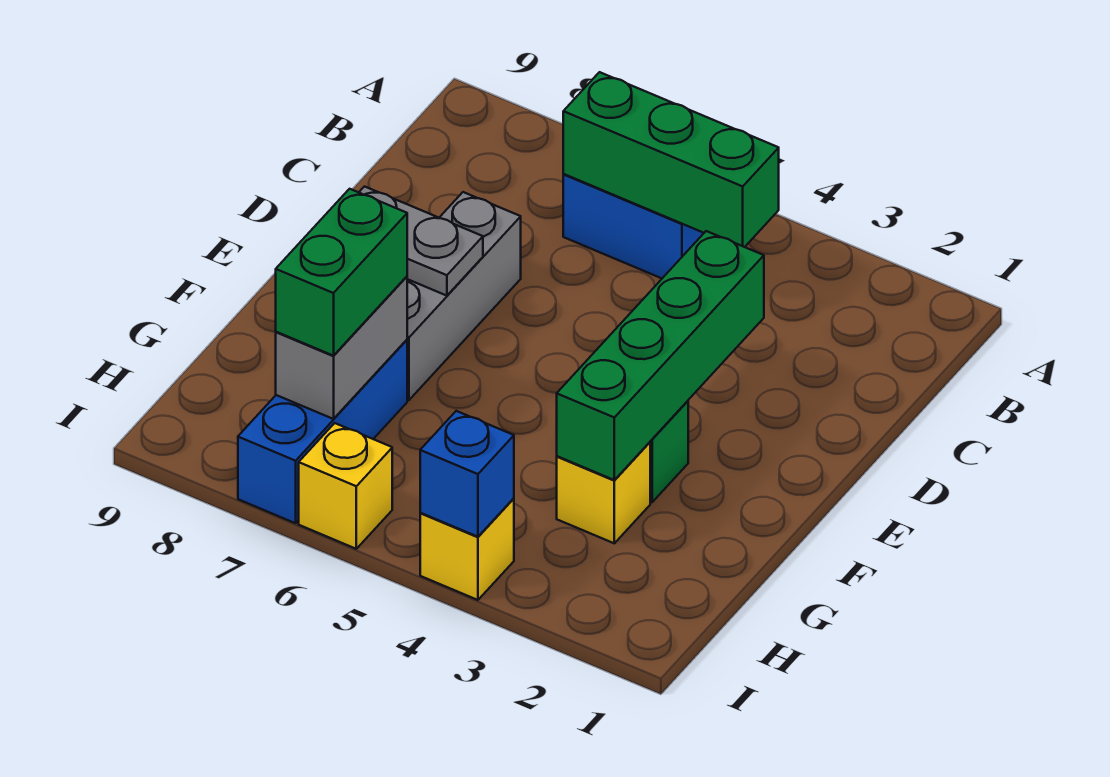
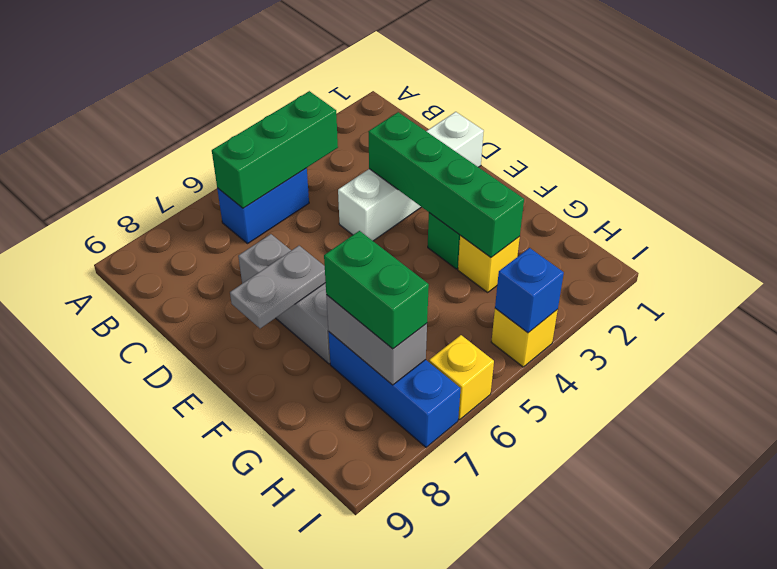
none -> white brick D1:D4 level 1

